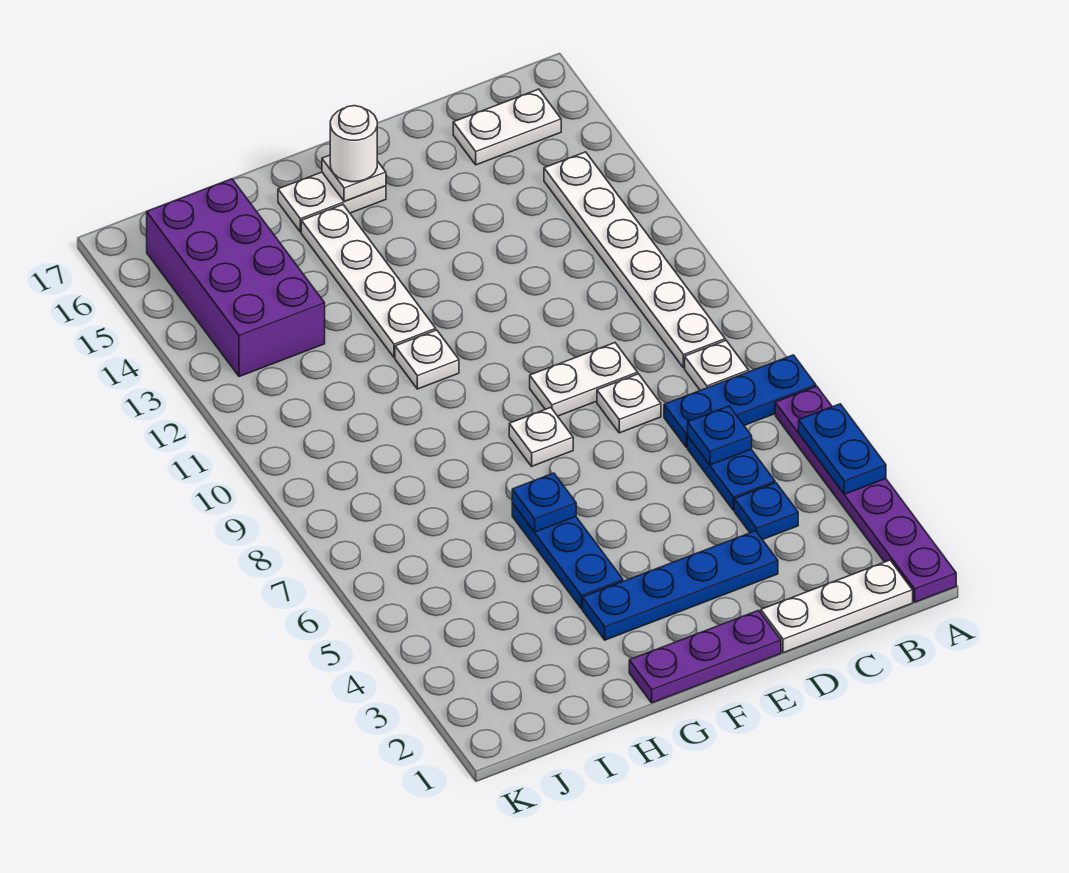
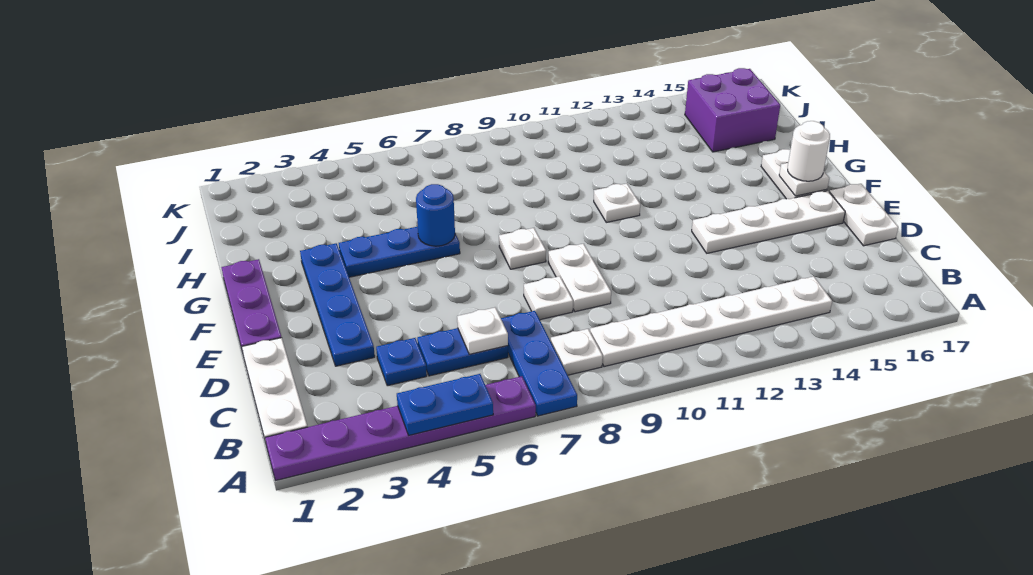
white plate B16:C16 level 1 -> white plate D17:E17 level 1
blue plate C6 level 2 -> white plate C6 level 2
blue plate G6 level 2 -> blue round brick G6 level 2
white plate G12:G15 level 1 -> white plate E13:E16 level 1
purple brick I13:J16 level 1 -> purple brick I15:J16 level 1

